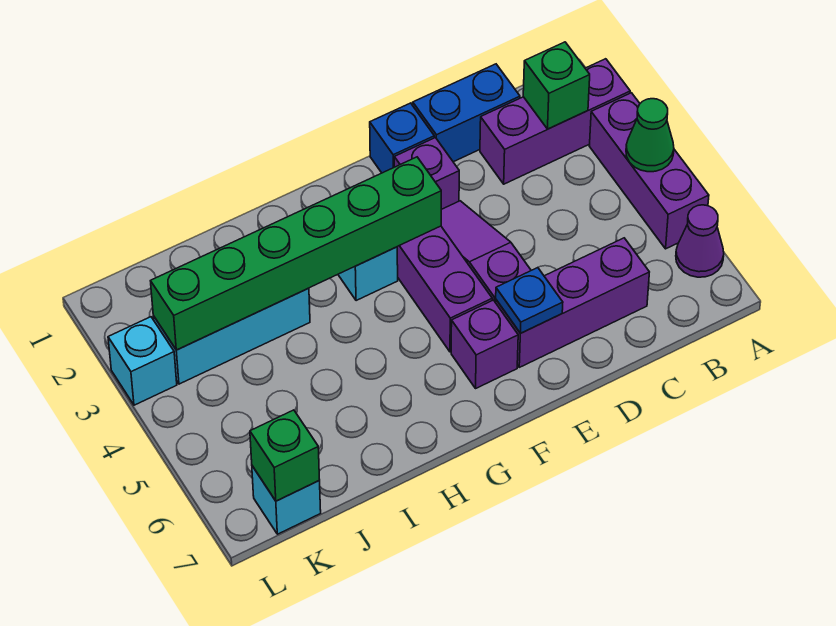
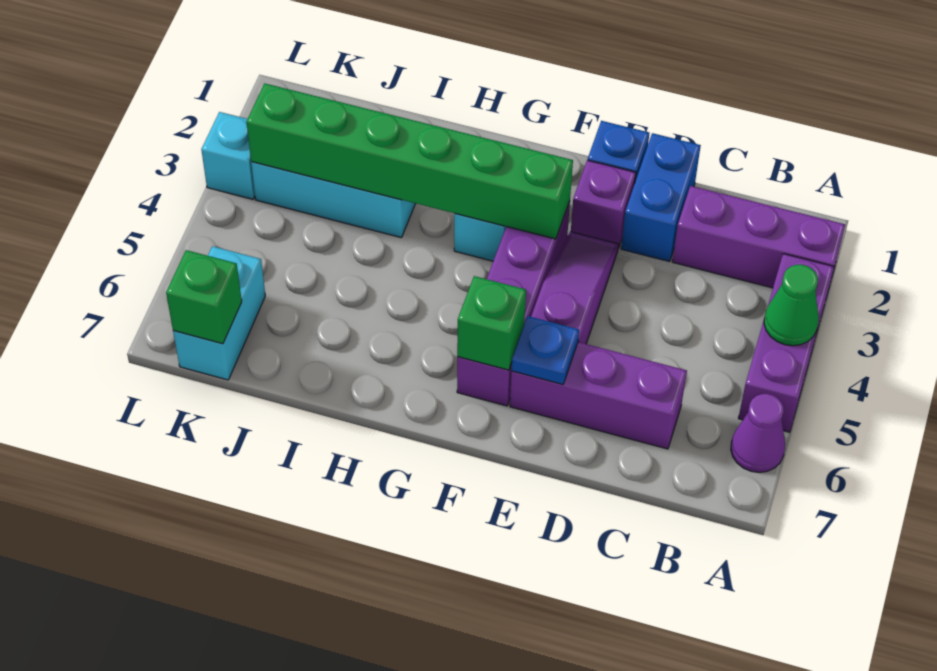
green brick B2 level 2 -> green brick F6 level 2
blue brick C1:D1 level 1 -> blue brick D1:D2 level 1
cyan brick K7 level 1 -> cyan brick K6:K7 level 1

